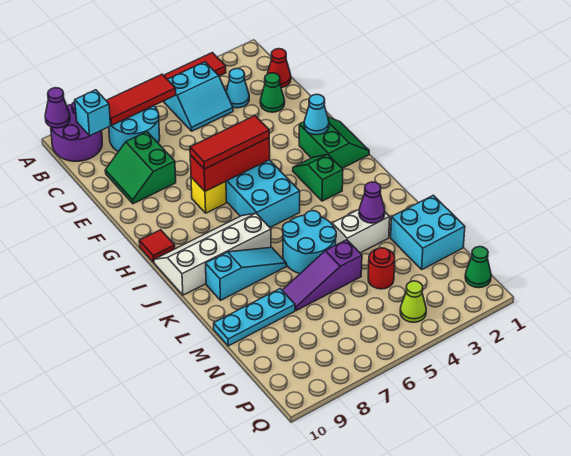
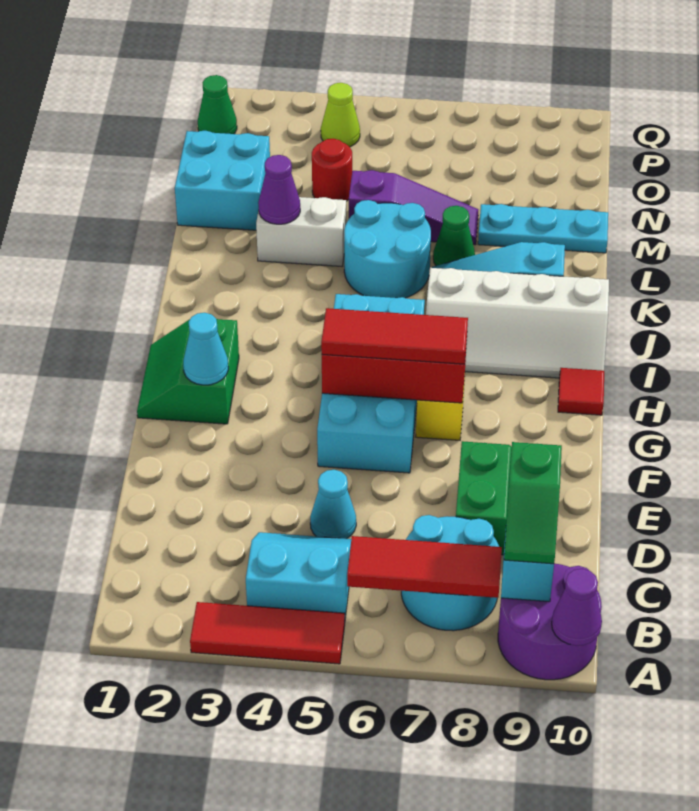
red cone C1 level 1 -> none
cyan cone C3 level 1 -> cyan cone D5 level 1
green cone D2 level 1 -> green cone L7 level 1
green slope H3:I3 level 1 top I -> green slope B9:C9 level 3 top C

